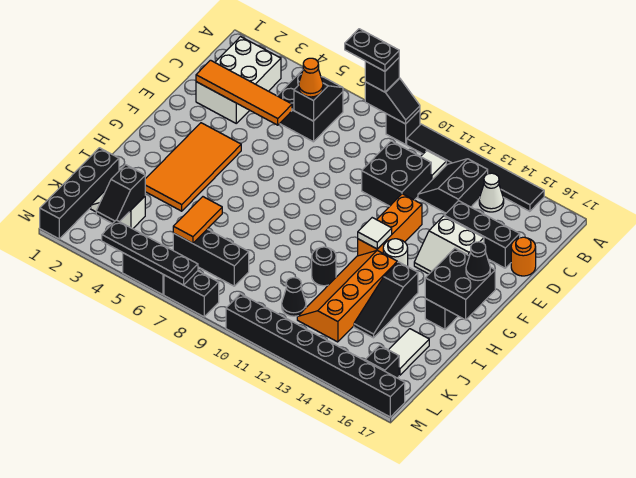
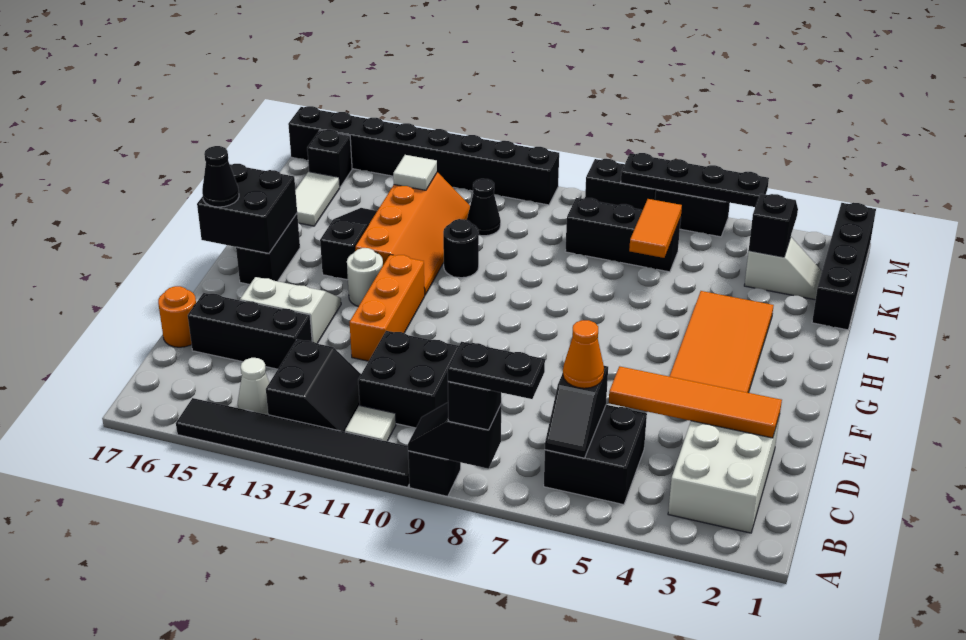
white tile G12 level 2 -> white tile K13 level 2

